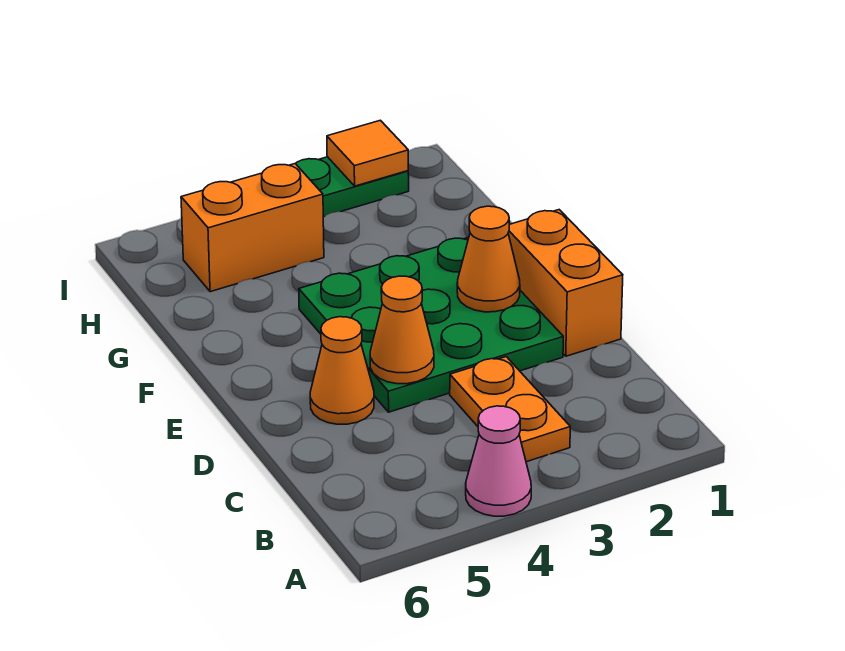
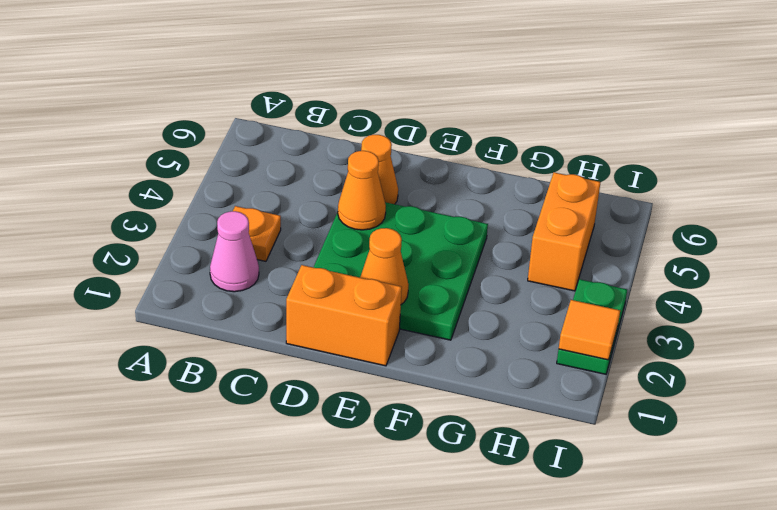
pink cone A4 level 1 -> pink cone B2 level 1
orange plate B3:C3 level 1 -> orange plate B3 level 1

